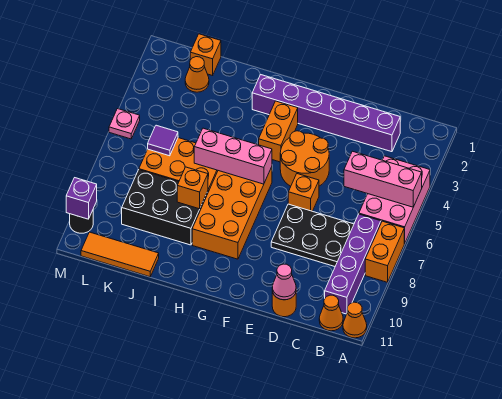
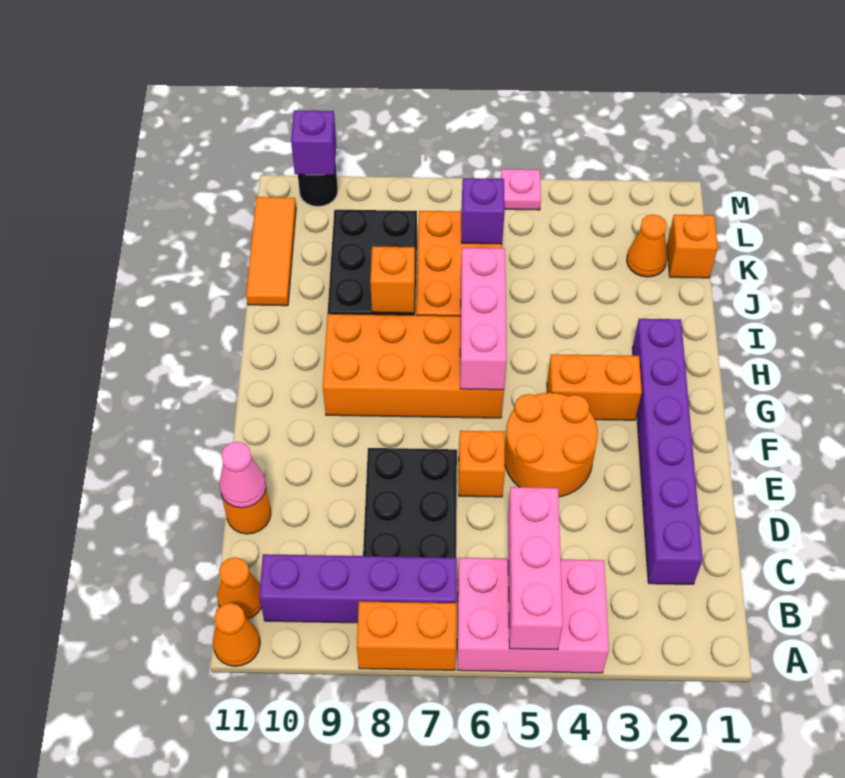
purple tile K6 level 2 -> purple brick K6 level 2

